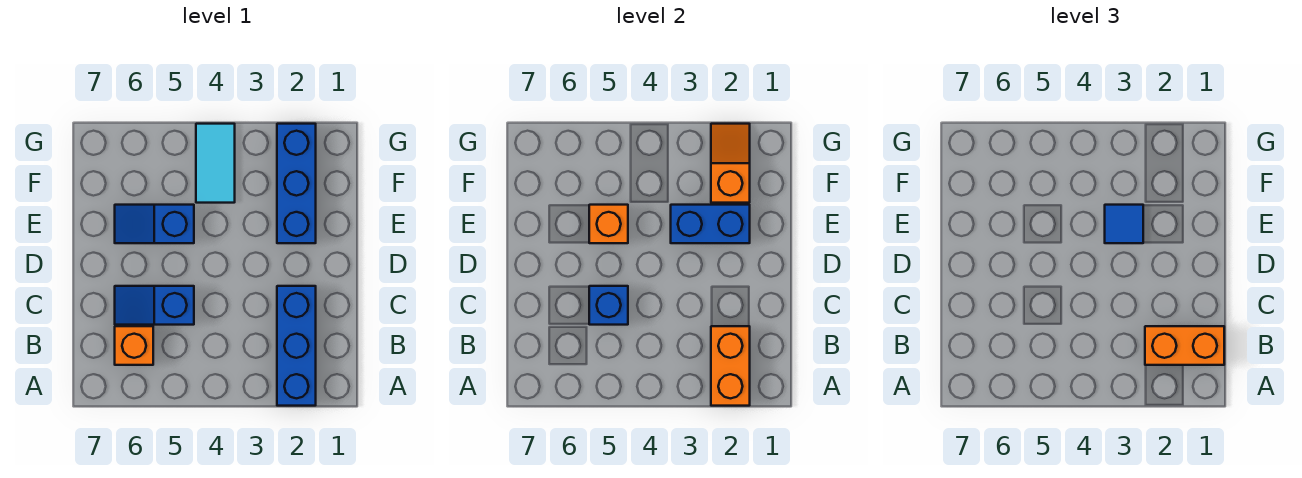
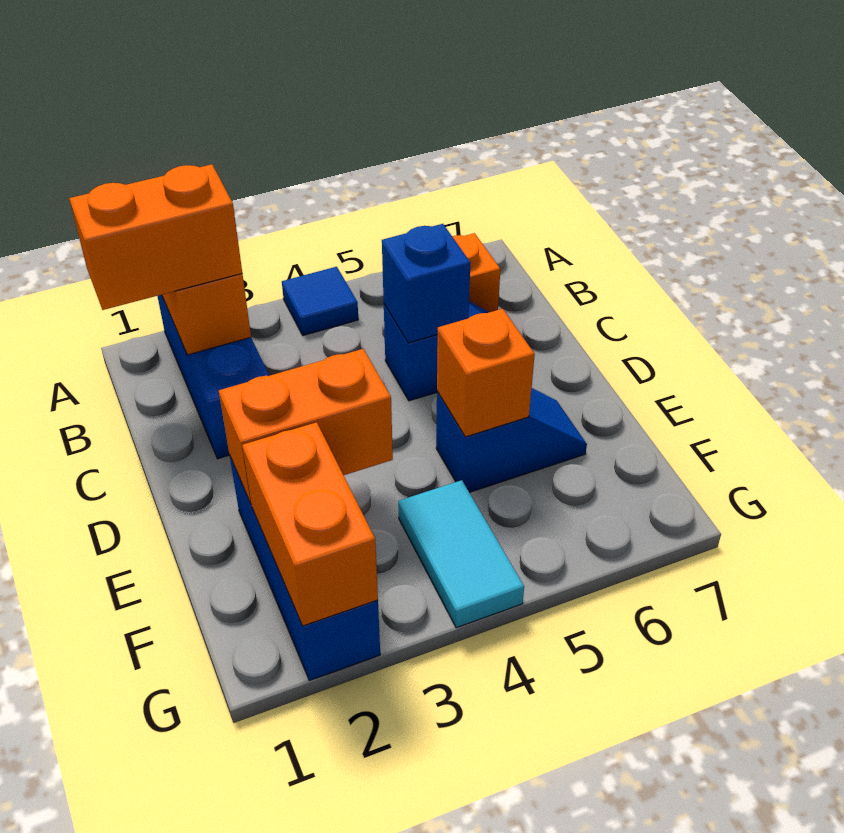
blue brick E2:E3 level 2 -> orange brick E2:E3 level 2
blue tile E3 level 3 -> blue tile A4 level 1
orange slope F2:G2 level 2 top F -> orange brick F2:G2 level 2

